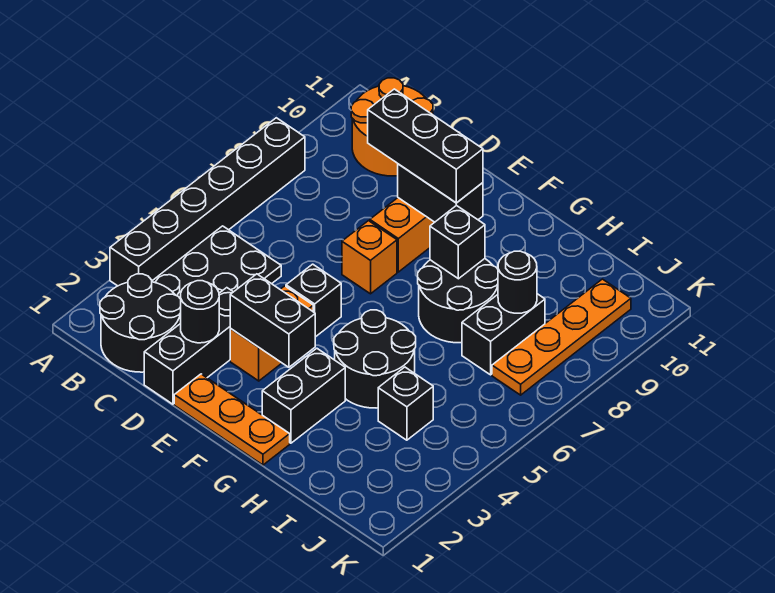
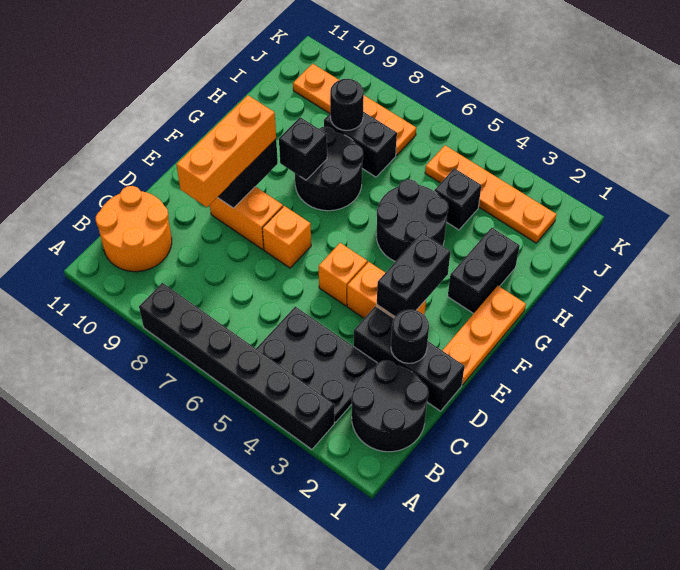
black brick D9:F9 level 3 -> orange brick D9:F9 level 3
black brick E5 level 1 -> orange brick E5 level 1
black brick G2:G3 level 1 -> black brick G2:H2 level 1
none -> orange plate J2:J5 level 1

